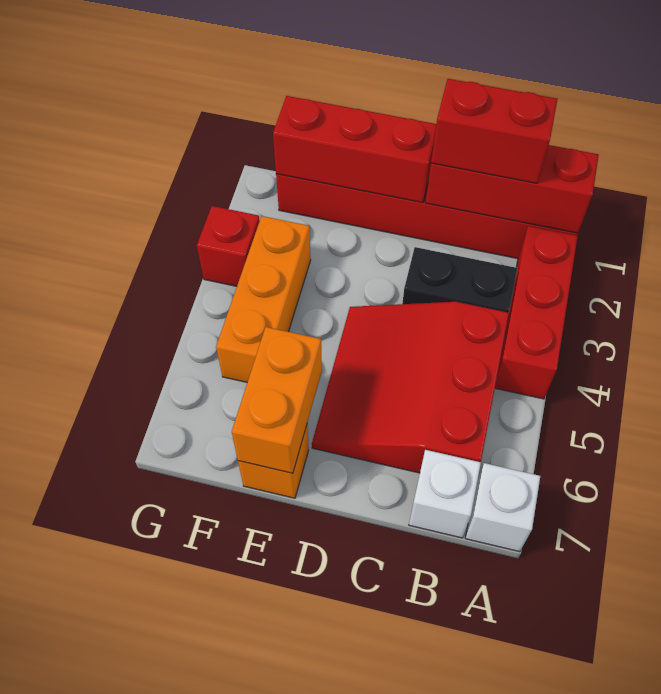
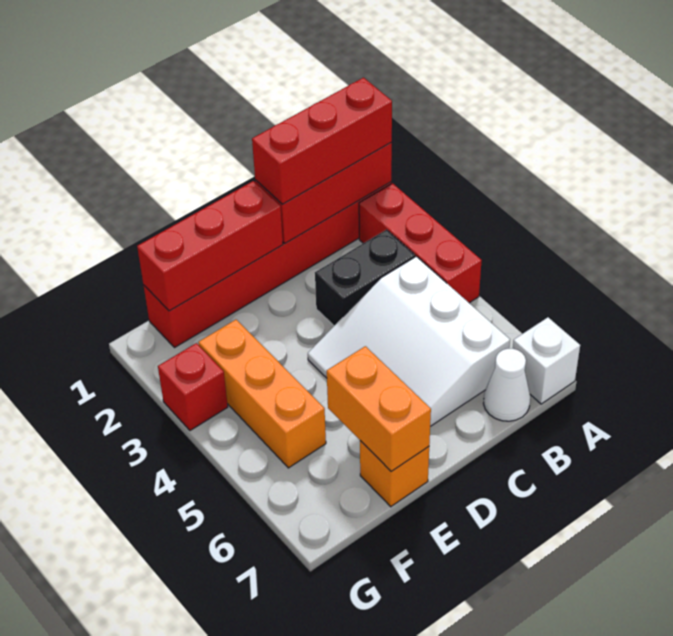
red brick B1:C1 level 3 -> red brick A1:C1 level 3
red slope B4:D6 level 1 top B -> white slope B4:D6 level 1 top B
white brick B7 level 1 -> white cone B7 level 1

